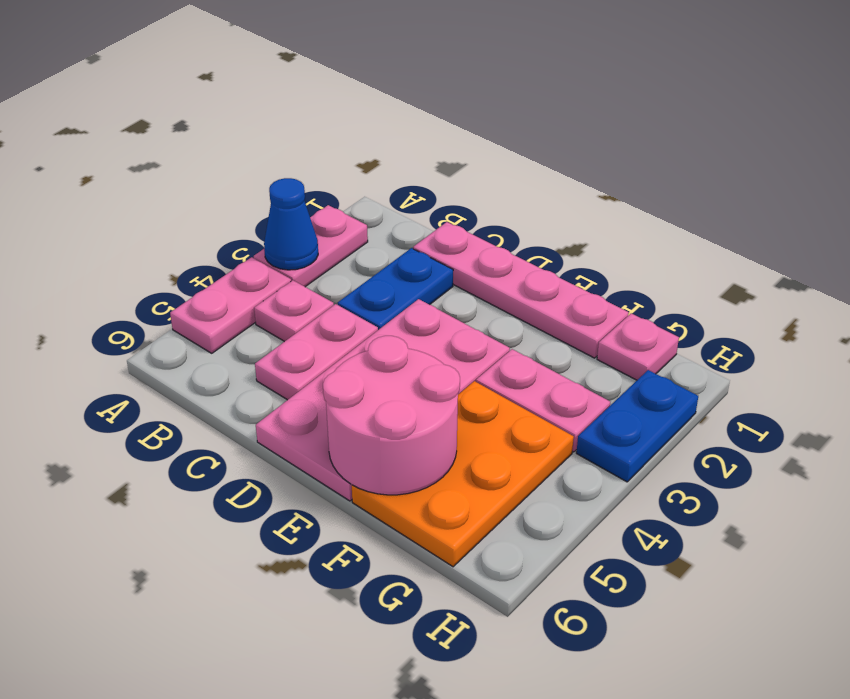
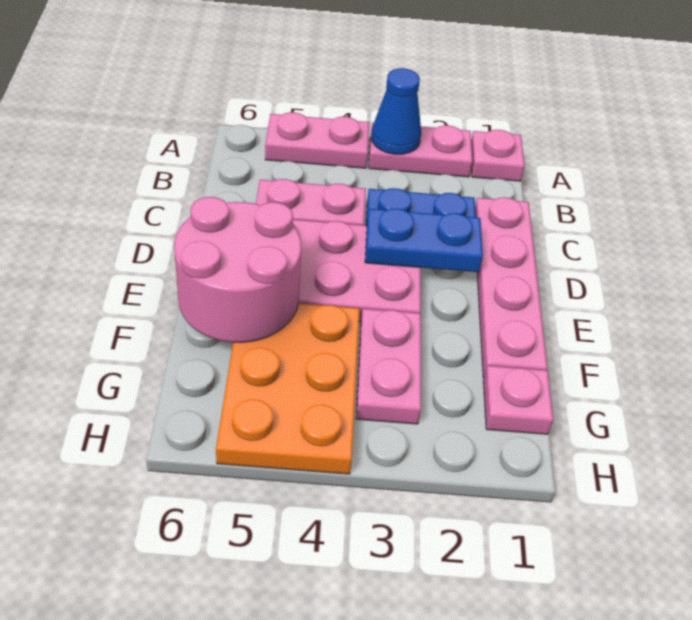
pink plate B4 level 1 -> pink plate A1 level 1
orange plate F4:G6 level 1 -> orange plate F4:H5 level 1
blue plate H2:H3 level 1 -> blue plate D2:D3 level 2

